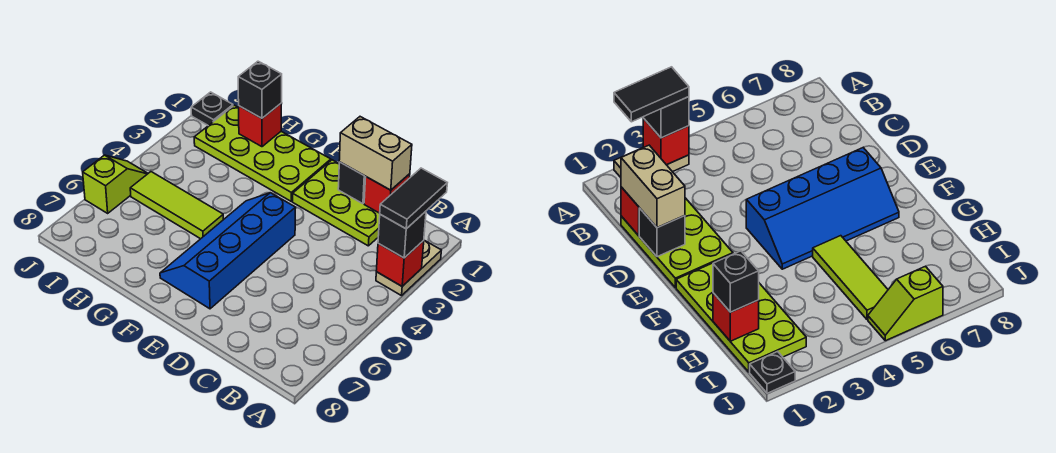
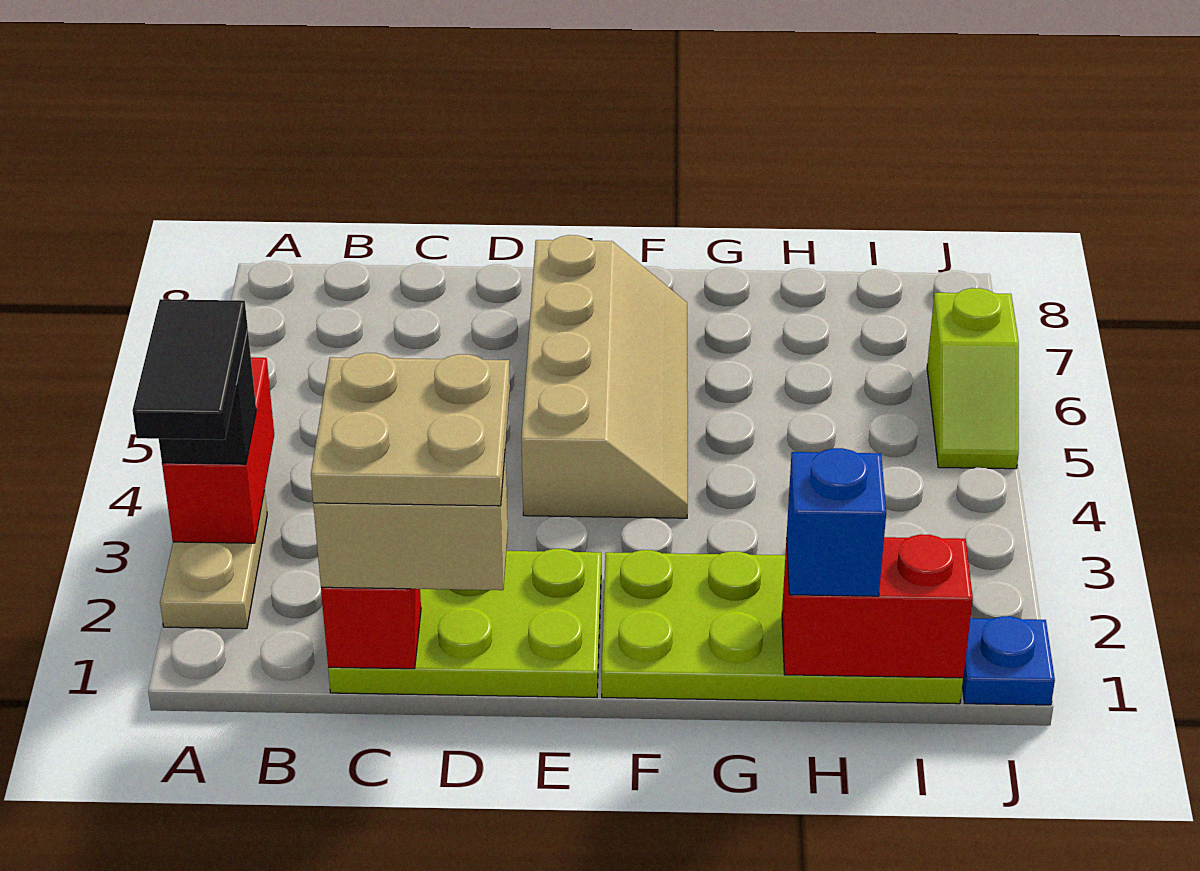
red brick A3 level 2 -> red brick A3:A4 level 2
none -> tan plate C1:D2 level 4
black brick D1 level 2 -> none
blue slope E4:F7 level 1 top E -> tan slope E4:F7 level 1 top E
lime tile G5:I5 level 1 -> none
red brick H1 level 2 -> red brick H1:I1 level 2
black brick H1 level 3 -> blue brick H1 level 3
black plate J1 level 1 -> blue plate J1 level 1

